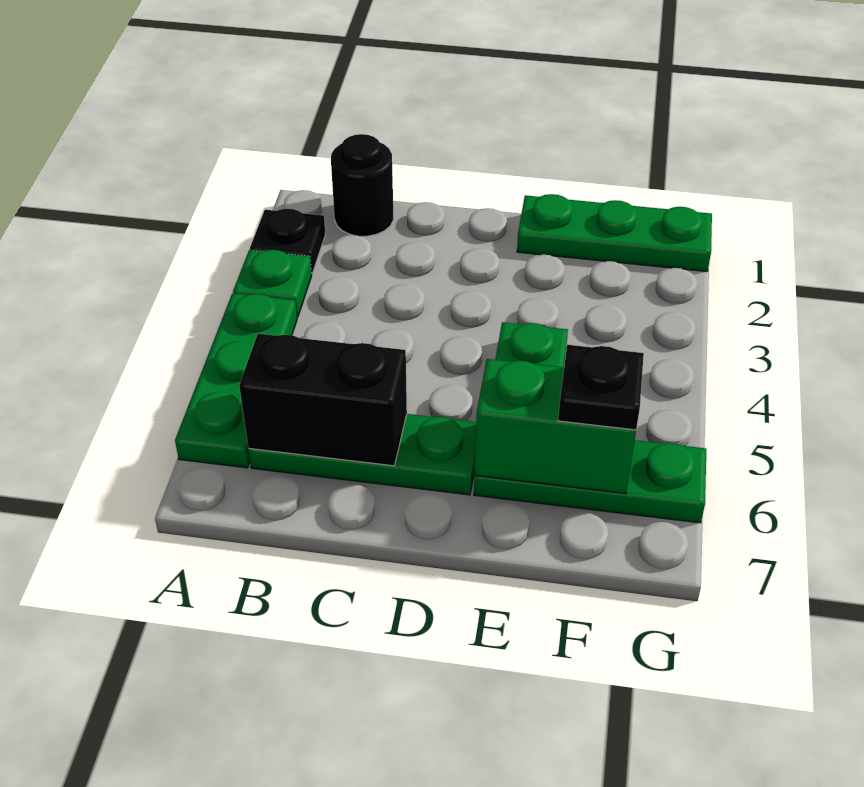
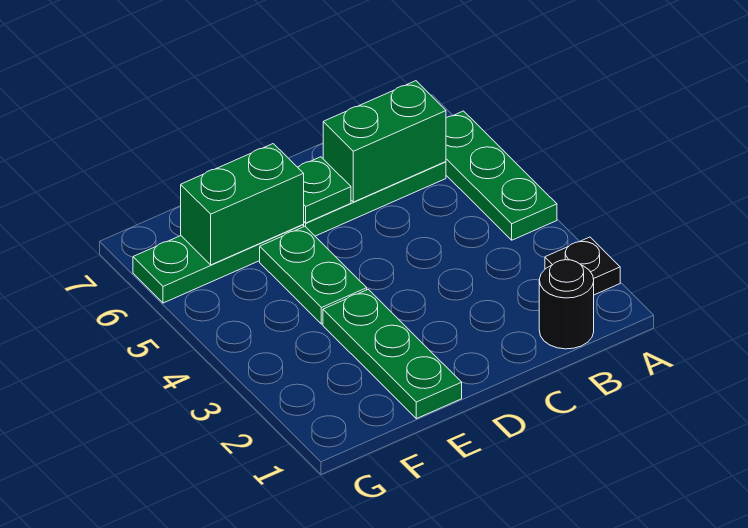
green plate A3 level 1 -> green plate D6 level 2
black brick B6:C6 level 2 -> green brick B6:C6 level 2
green plate E1:G1 level 1 -> green plate E1:E3 level 1
black plate F6 level 3 -> none

